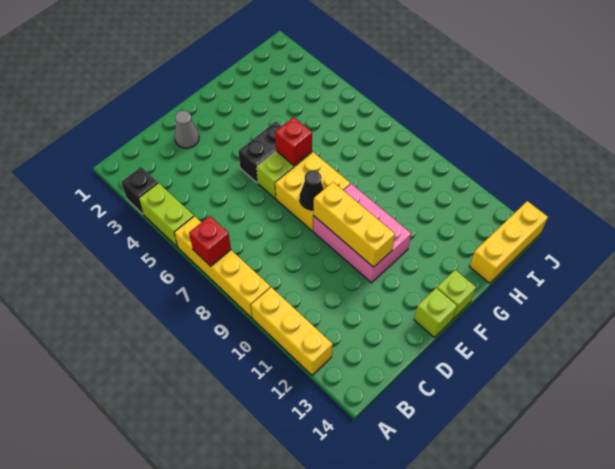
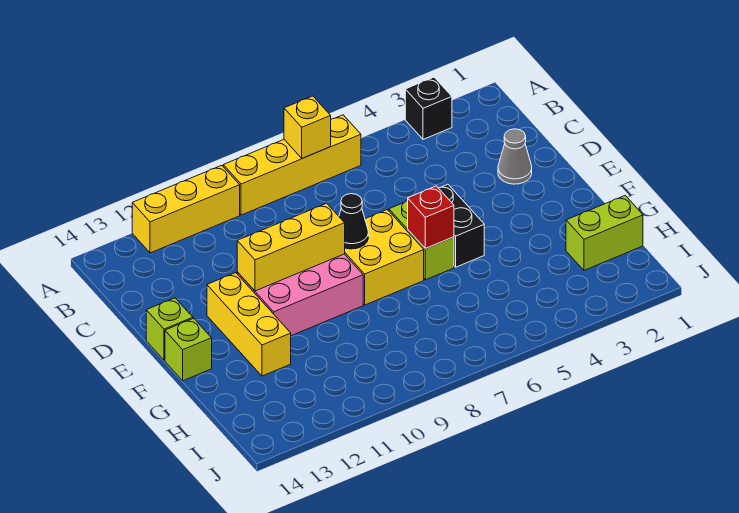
lime brick A4:A5 level 1 -> lime brick H1:H2 level 1
red brick A7 level 2 -> yellow brick A7 level 2
yellow brick H14:J14 level 1 -> yellow brick E12:G12 level 1

